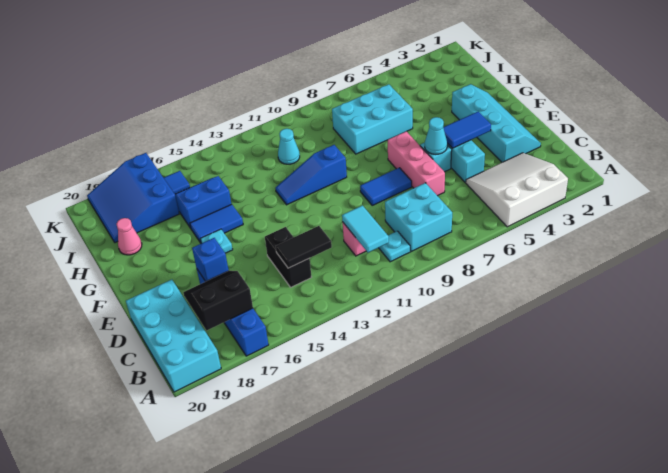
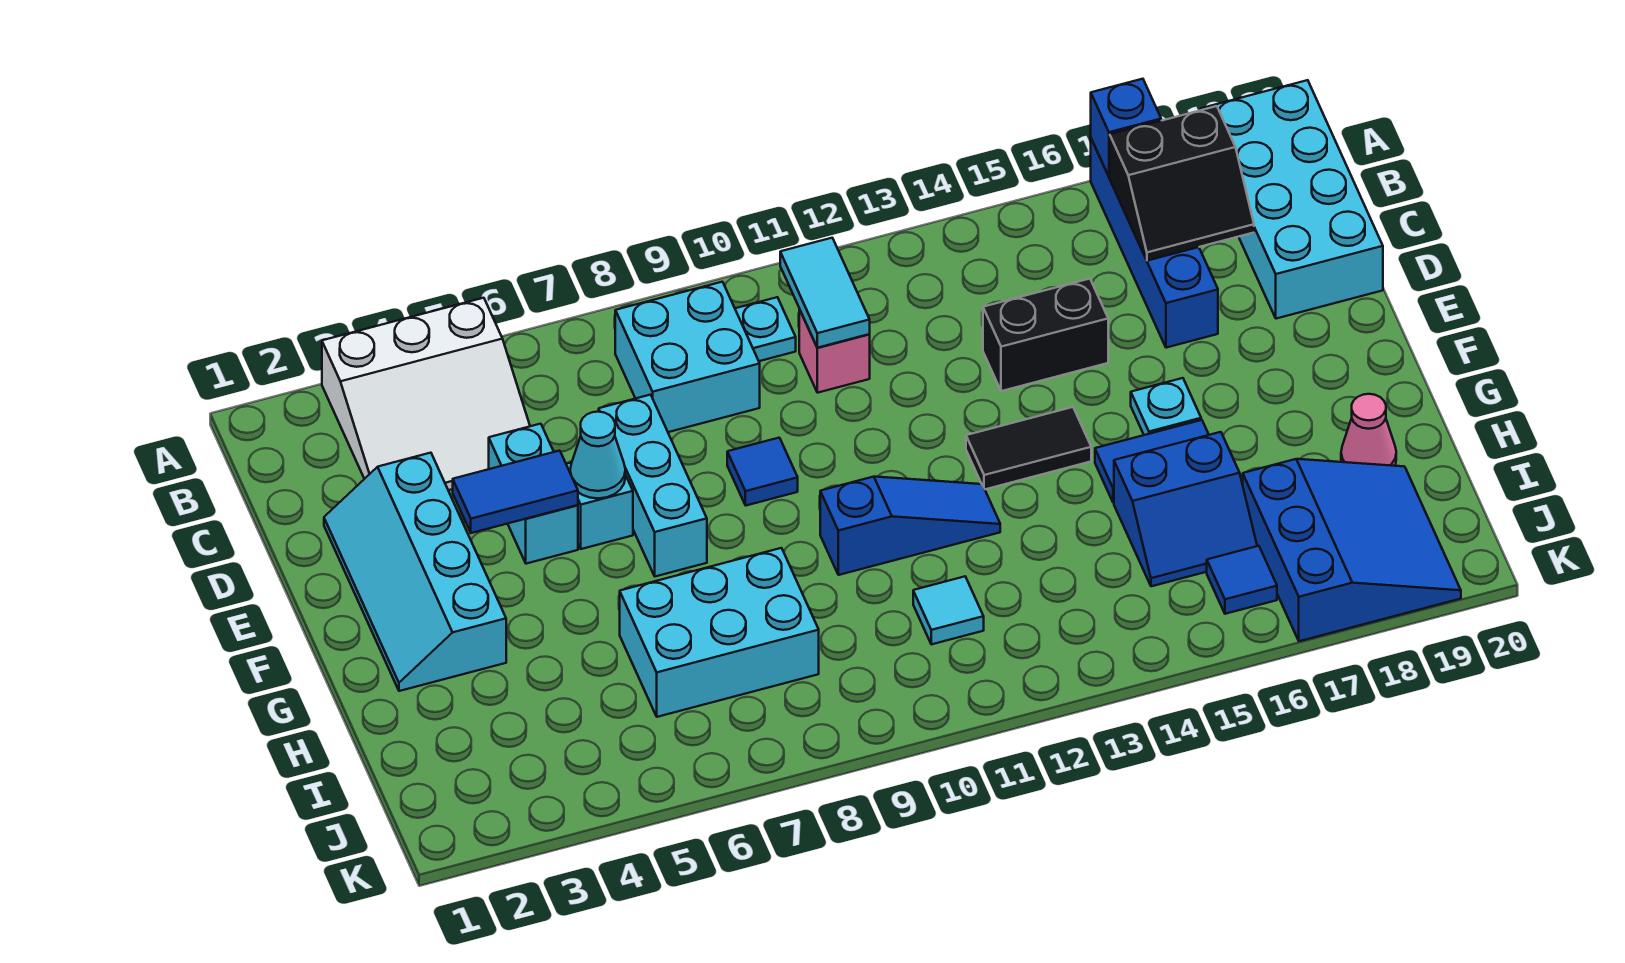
black tile C13:C14 level 2 -> black tile F13:F14 level 1
black brick C14:D14 level 1 -> black brick D14:D15 level 1
pink brick D7:F7 level 1 -> cyan brick D7:F7 level 1
blue brick D17 level 2 -> blue brick A17 level 2
blue tile E8:E9 level 1 -> blue tile E9 level 1
cyan cone I11 level 1 -> cyan tile I11 level 1

